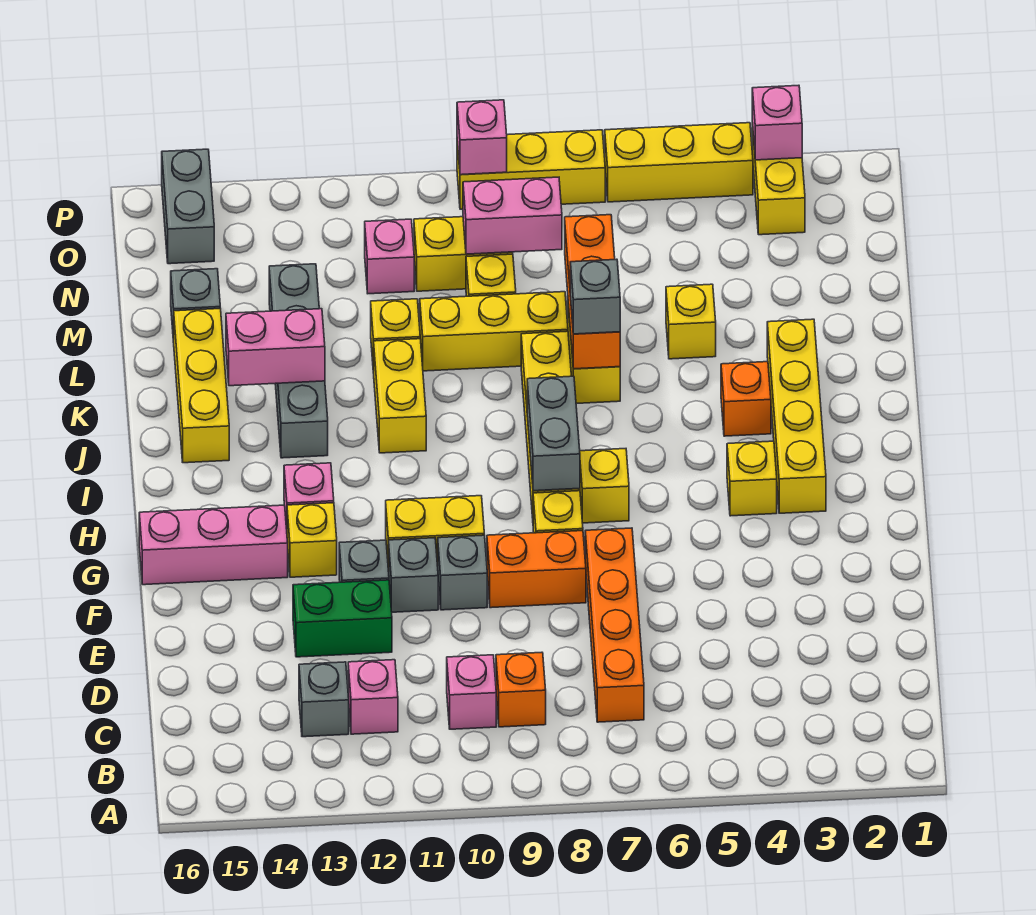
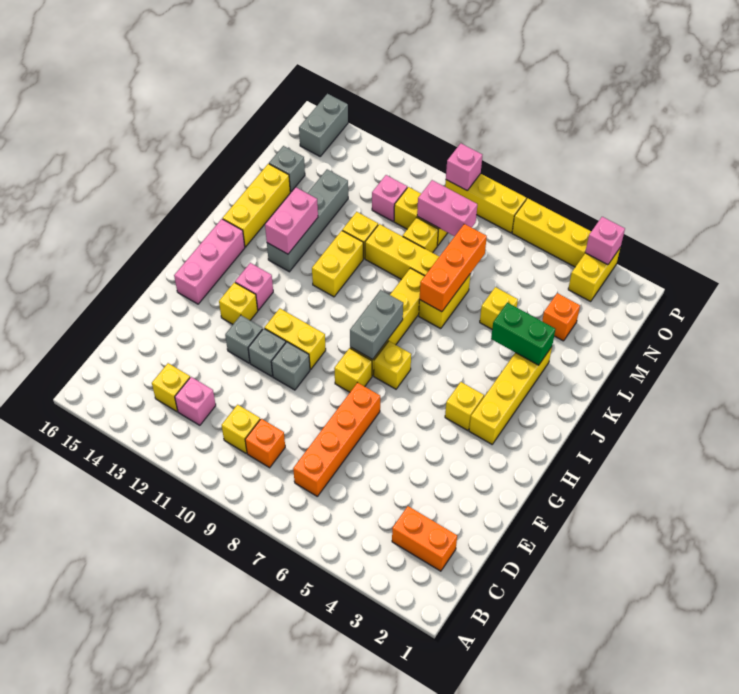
pink brick C10 level 1 -> yellow brick C10 level 1
grey brick C13 level 1 -> yellow brick C13 level 1
green brick E12:E13 level 1 -> green brick K3:K4 level 2
orange brick F8:F9 level 1 -> orange brick C2:C3 level 1
pink brick G14:G16 level 1 -> pink brick G15:I15 level 1
orange brick J4 level 1 -> orange brick M3 level 1
grey brick K7 level 3 -> none
pink brick K13:K14 level 2 -> pink brick J13:K13 level 2

